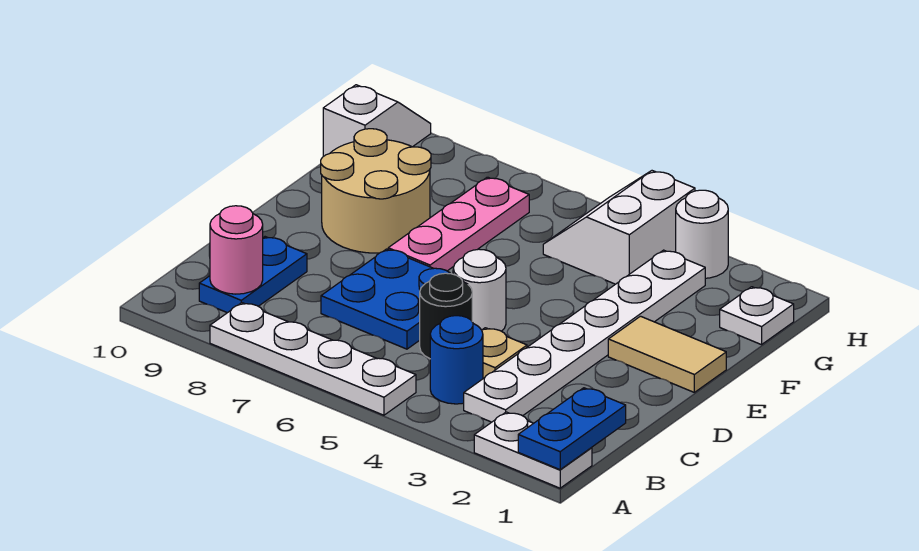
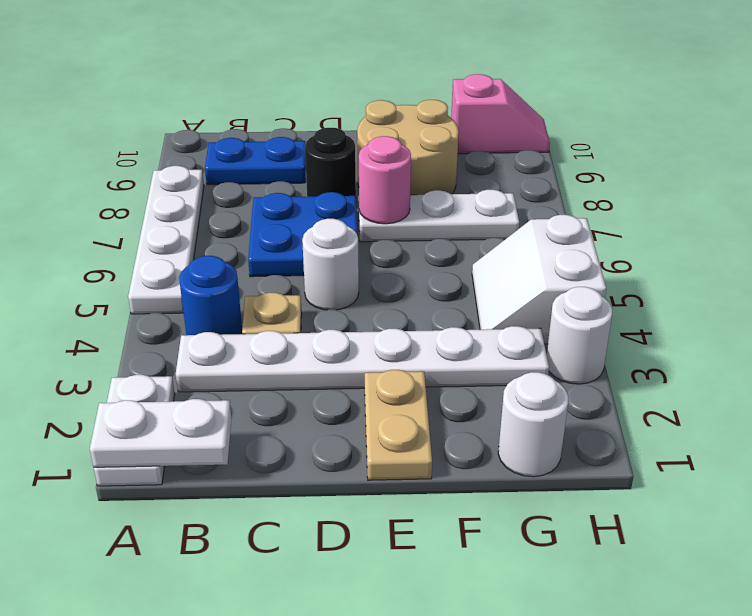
blue plate A1:B1 level 2 -> white plate A1:B1 level 2
pink round brick B9 level 2 -> pink round brick E7 level 2
black round brick C5 level 1 -> black round brick D8 level 1
tan tile E1:E2 level 1 -> tan plate E1:E2 level 1
pink plate E7:G7 level 1 -> white plate E7:G7 level 1
white plate G1 level 1 -> white round brick G1 level 1
white slope G4:H5 level 1 top 4 -> white slope G4:H5 level 1 top H
white slope G10:H10 level 1 top G -> pink slope G10:H10 level 1 top G

